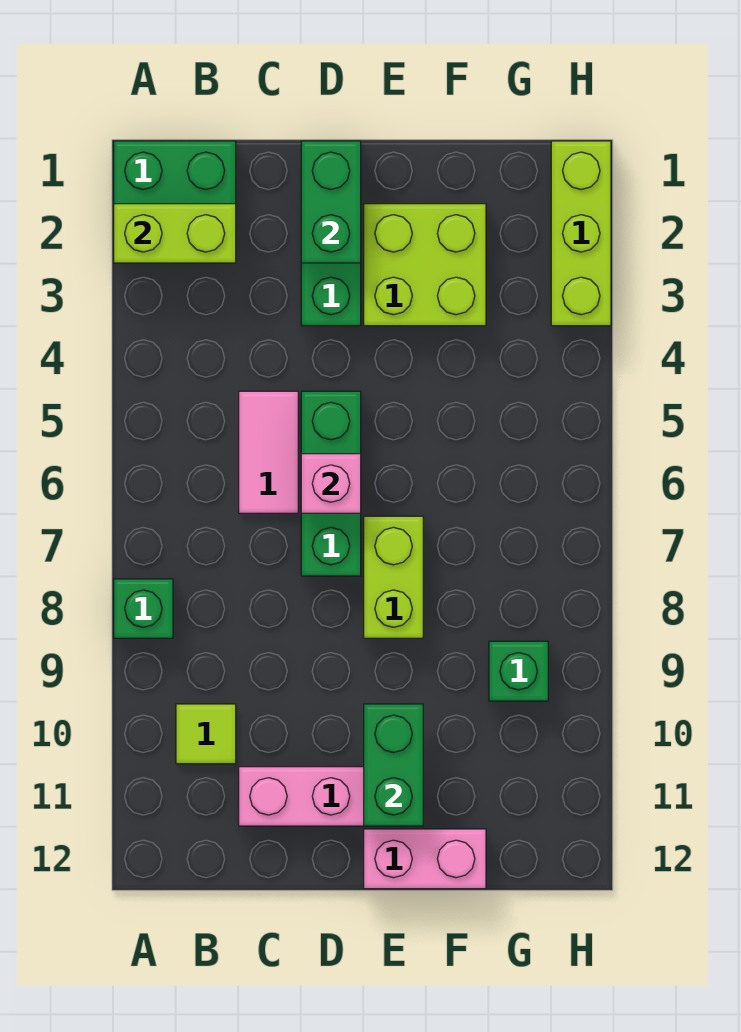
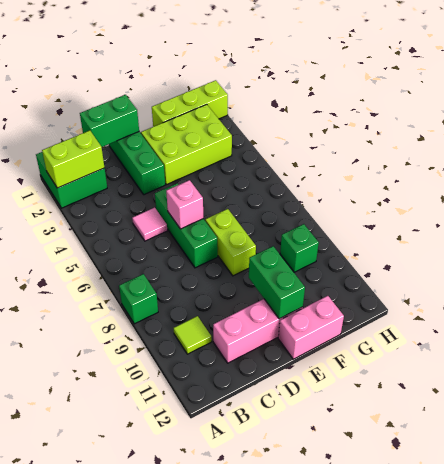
pink tile C5:C6 level 1 -> pink tile C5 level 1
green brick D1:D2 level 2 -> green brick C1:D1 level 2
lime brick E2:F3 level 1 -> lime brick E2:G3 level 1
lime brick H1:H3 level 1 -> lime brick F1:H1 level 1

